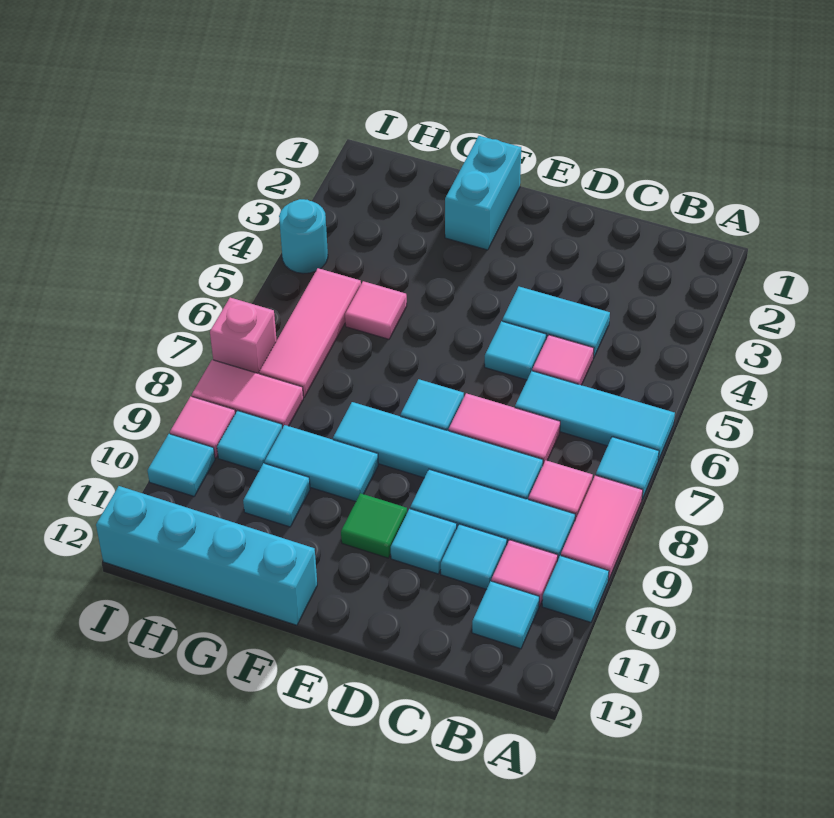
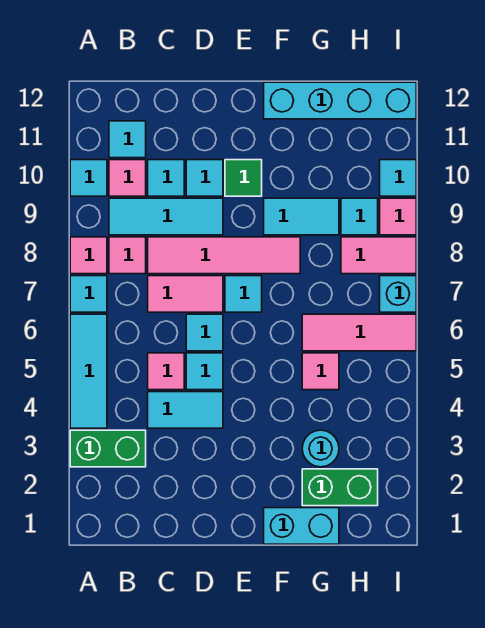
none -> green brick A3:B3 level 1
cyan tile A6:C6 level 1 -> cyan tile A4:A6 level 1
pink tile A8:A9 level 1 -> pink tile A8 level 1
cyan tile C8:F8 level 1 -> pink tile C8:F8 level 1
cyan brick F1:F2 level 1 -> cyan brick F1:G1 level 1
none -> green brick G2:H2 level 1
cyan tile G10 level 1 -> cyan tile D6 level 1
pink tile H5:H7 level 1 -> pink tile G6:I6 level 1
cyan round brick I4 level 1 -> cyan round brick G3 level 1
pink brick I7 level 1 -> cyan brick I7 level 1

